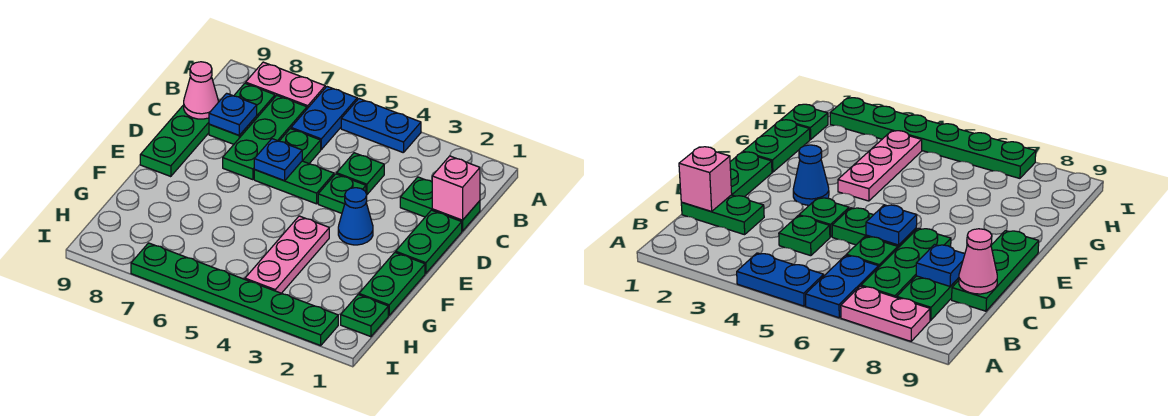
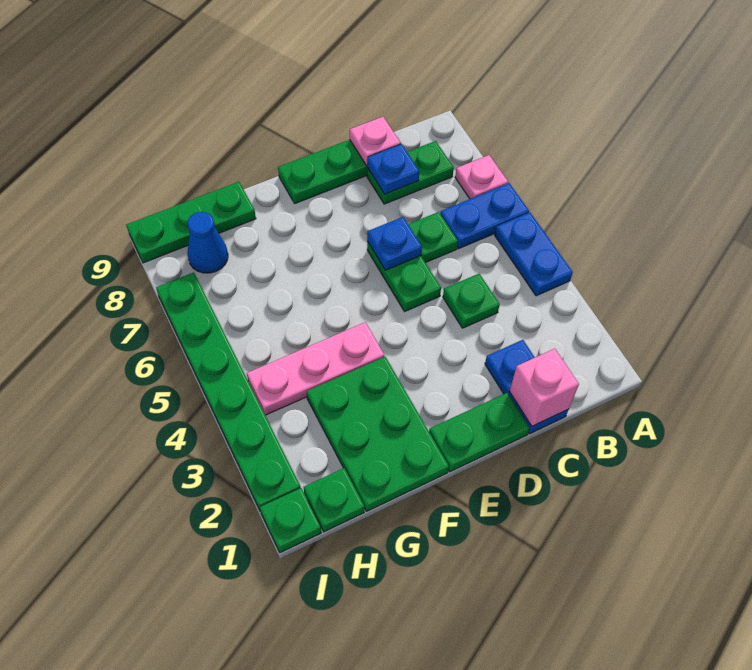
pink plate A7:A8 level 1 -> pink plate A7 level 1
green plate B7:D7 level 1 -> green plate G9:I9 level 1
green plate C1:C2 level 1 -> blue plate C1:C2 level 1
pink cone C9 level 2 -> pink plate C9 level 2
green plate D4 level 1 -> green plate I1 level 1
blue cone E3 level 1 -> blue cone H8 level 1
green plate F1:G1 level 1 -> green plate F1:G3 level 1

